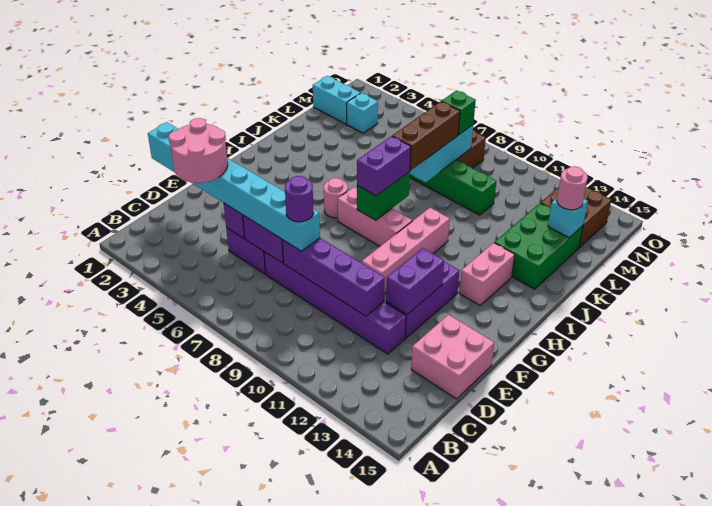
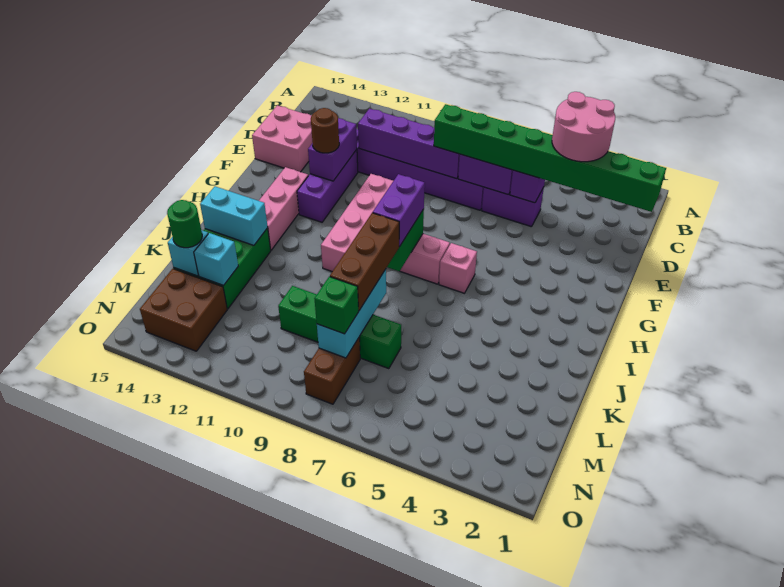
cyan brick D1:D8 level 3 -> green brick D1:D8 level 3
purple round brick D8 level 4 -> none
none -> brown round brick F12 level 3
pink round brick H6 level 1 -> pink brick H6 level 1
pink brick H13:I13 level 1 -> pink brick G13:I13 level 1
pink round brick L14 level 3 -> green round brick L14 level 3
cyan brick M1:M2 level 1 -> cyan brick J13:J14 level 2
cyan brick M3 level 1 -> cyan brick L13 level 2

